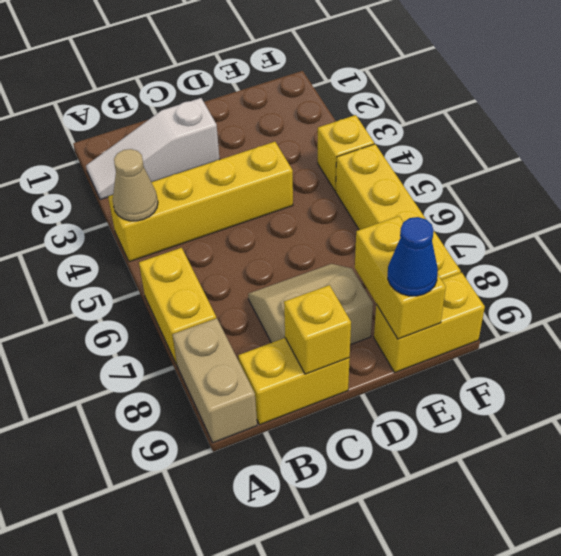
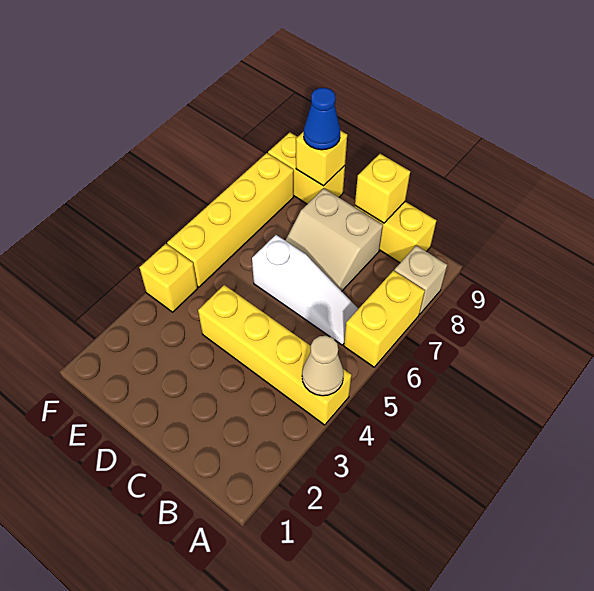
white slope A2:C2 level 1 top C -> white slope B6:D6 level 1 top D
tan brick A8:A9 level 1 -> tan brick A8 level 1
yellow brick E8:E9 level 2 -> yellow brick E9 level 2

